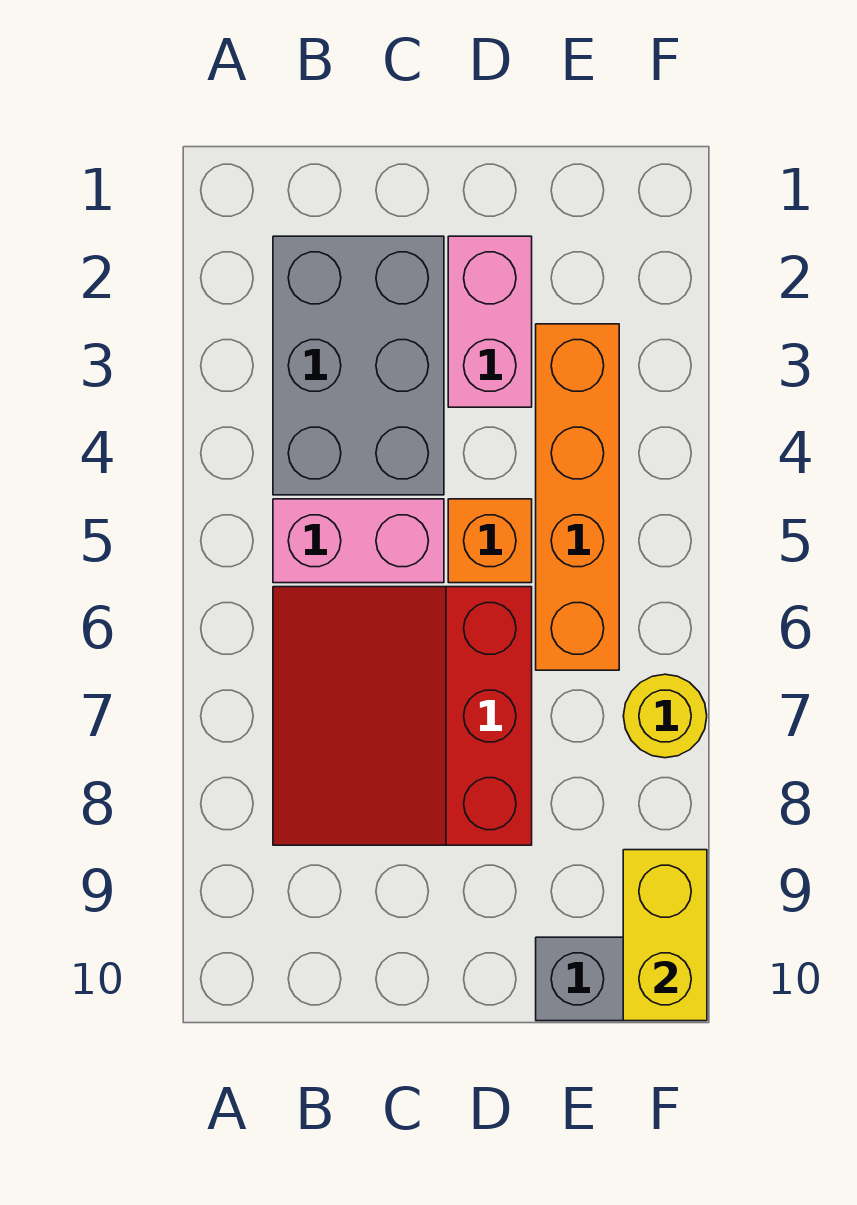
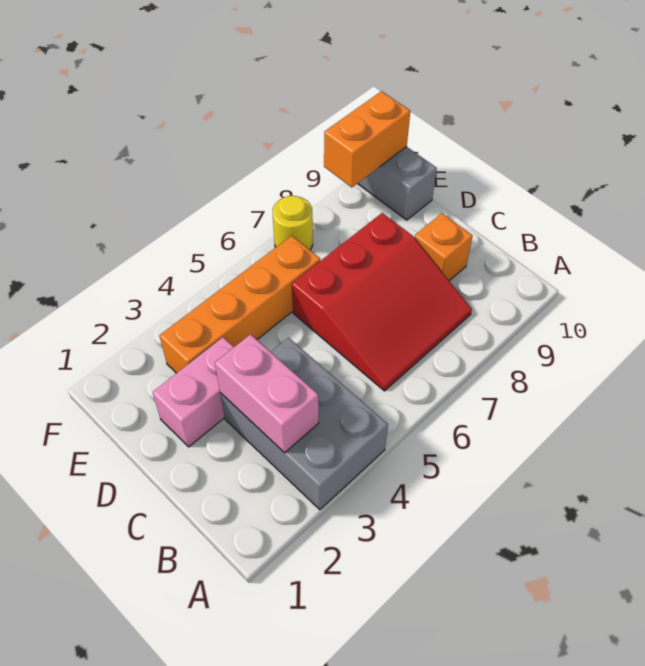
grey brick B2:C4 level 1 -> grey brick A3:C4 level 1
pink brick B5:C5 level 1 -> pink brick B3:C3 level 2
orange brick D5 level 1 -> orange brick C9 level 1
yellow brick F9:F10 level 2 -> orange brick F9:F10 level 2

